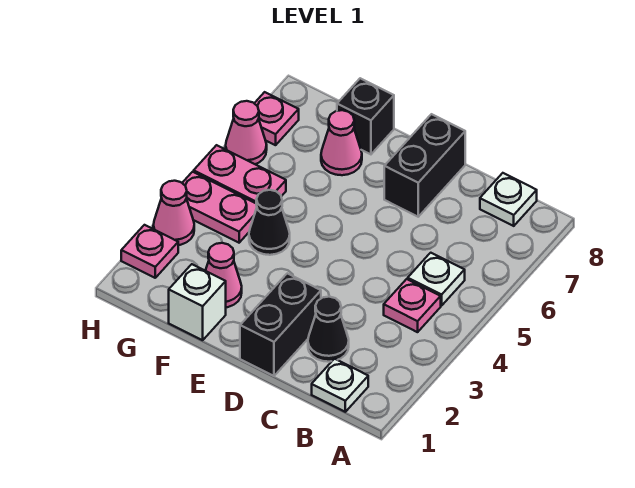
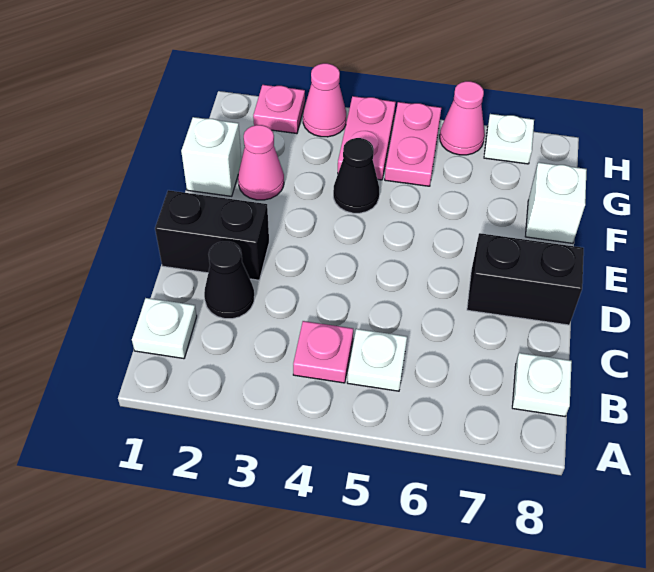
pink cone F7 level 1 -> none
black brick F8 level 1 -> white brick F8 level 1
pink plate H7 level 1 -> white plate H7 level 1

